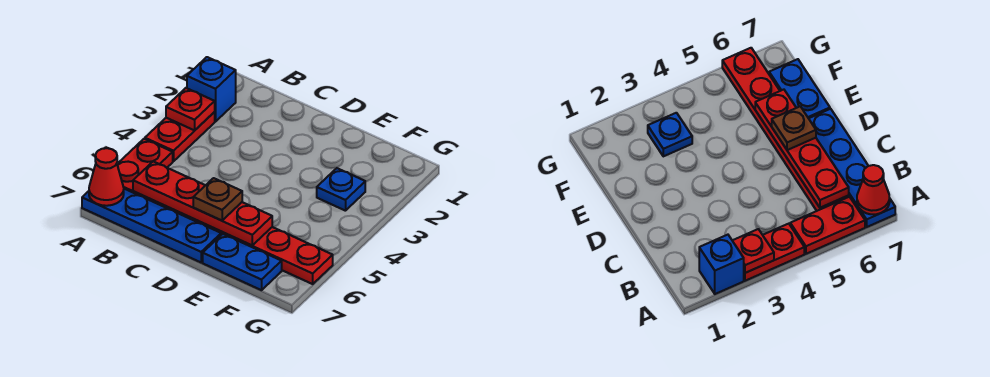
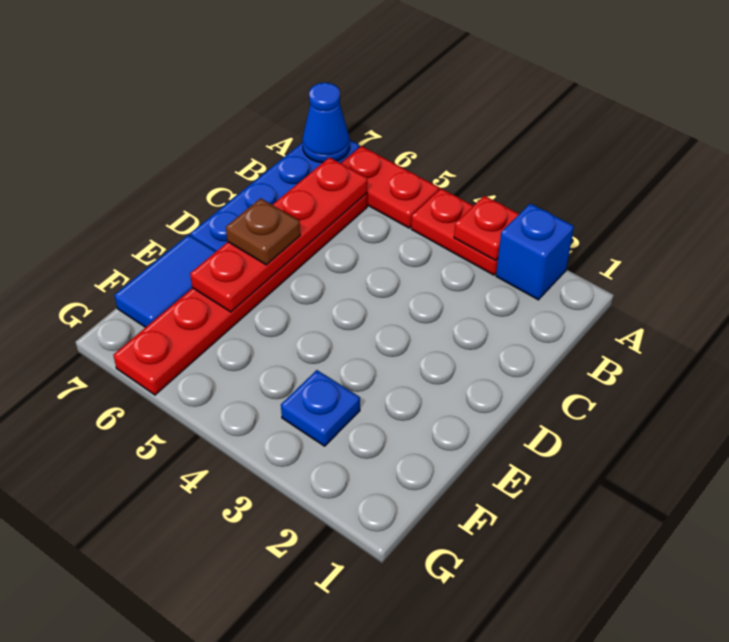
red cone A7 level 2 -> blue cone A7 level 2
blue plate E7:F7 level 1 -> blue tile E7:F7 level 1

